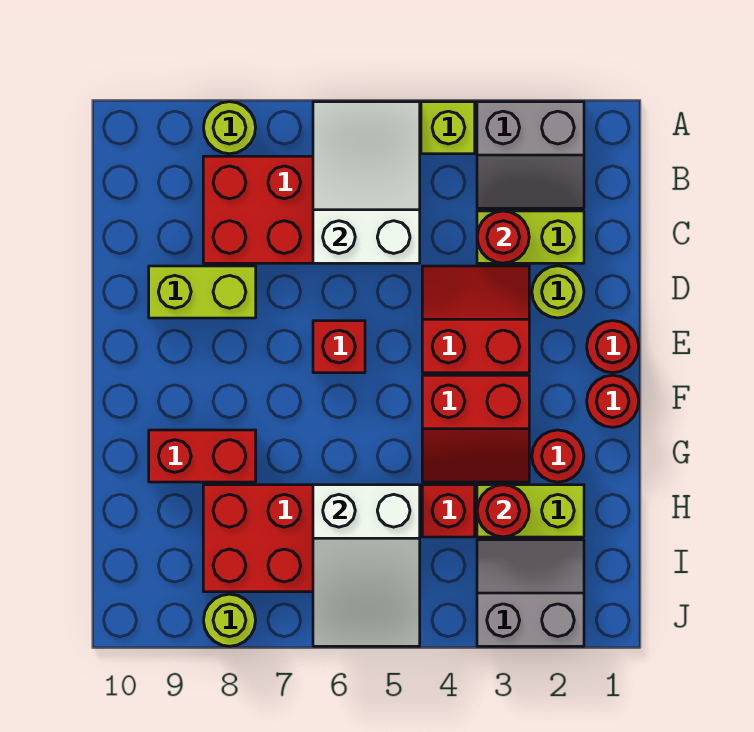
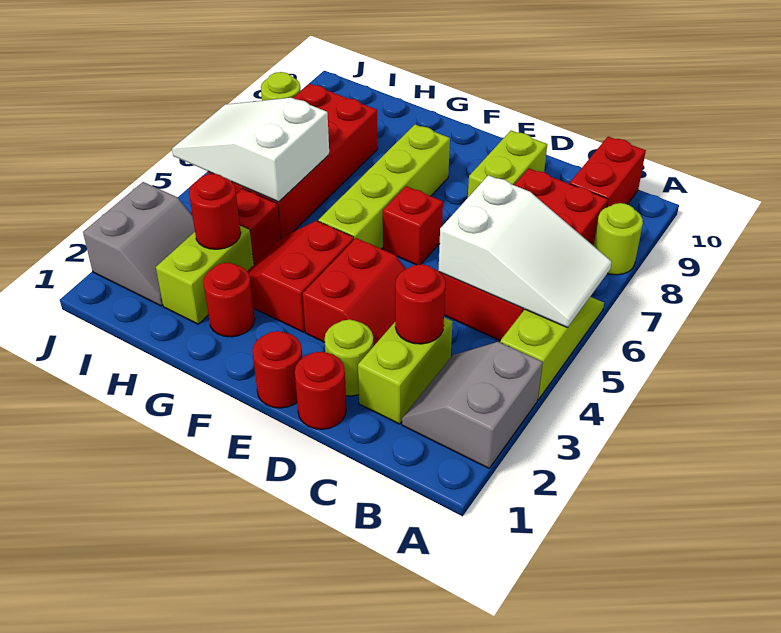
red round brick F1 level 1 -> red round brick D1 level 1
none -> lime brick F5:F8 level 1
red brick G8:G9 level 1 -> red brick B9:B10 level 1

